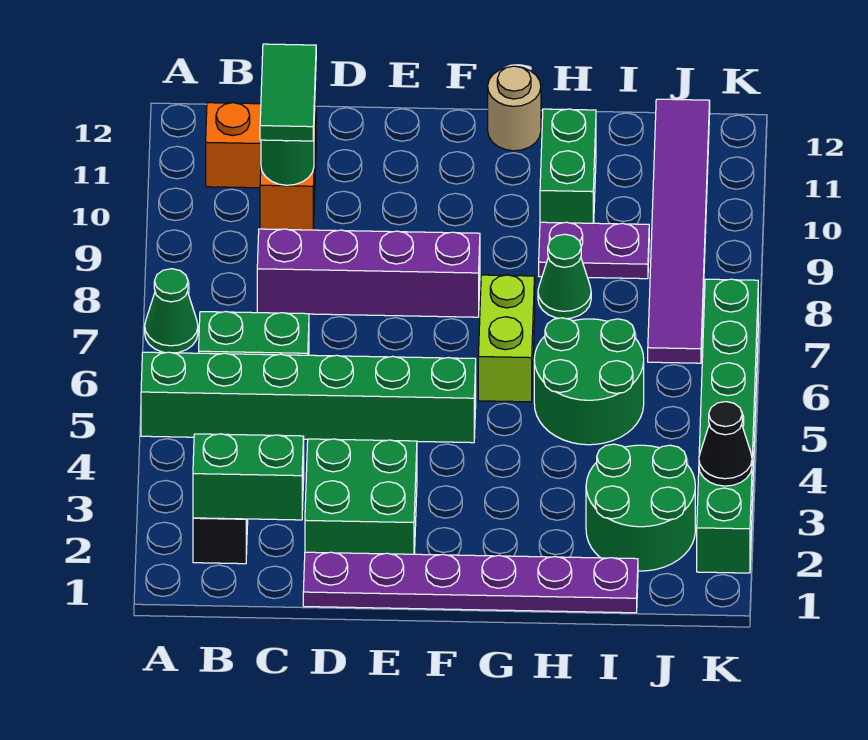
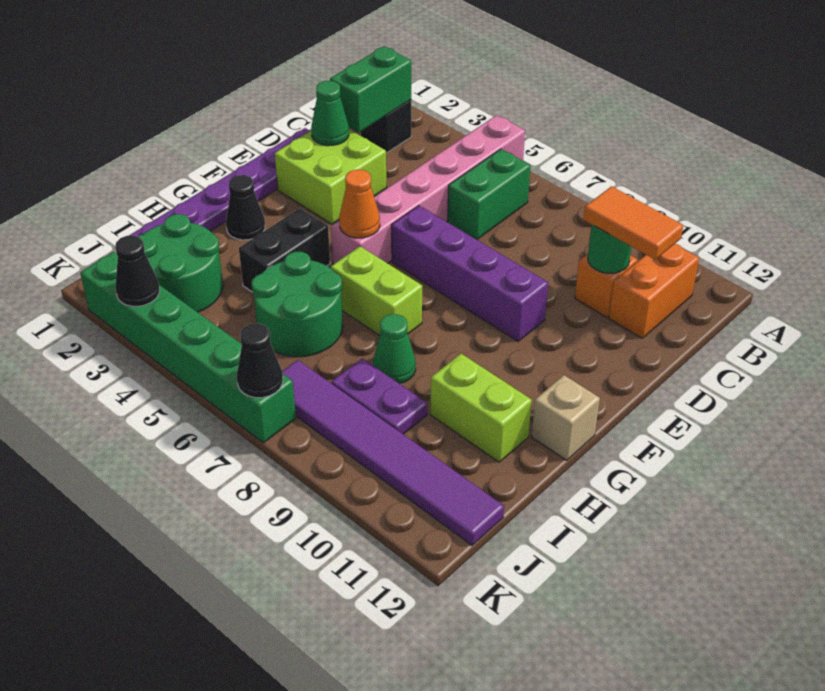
green brick A5:F5 level 1 -> pink brick A5:F5 level 1
green cone A7 level 1 -> green cone D2 level 2
purple brick C8:F8 level 1 -> purple brick E6:E9 level 1
green tile C10:C11 level 3 -> orange tile C10:C11 level 3
green brick D2:E3 level 1 -> lime brick D2:E3 level 1
none -> orange cone F5 level 2
none -> black cone G2 level 1
none -> black brick G4:H4 level 1
tan round brick G12 level 1 -> tan brick G12 level 1
purple plate H9:I9 level 1 -> purple plate I8:I9 level 1
green brick H10:H11 level 1 -> lime brick H10:H11 level 1
none -> black cone K7 level 2

